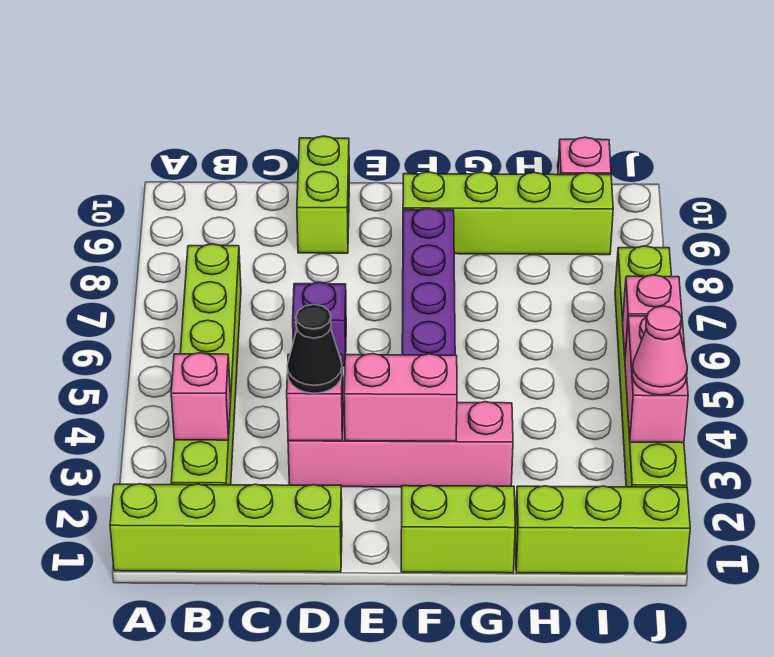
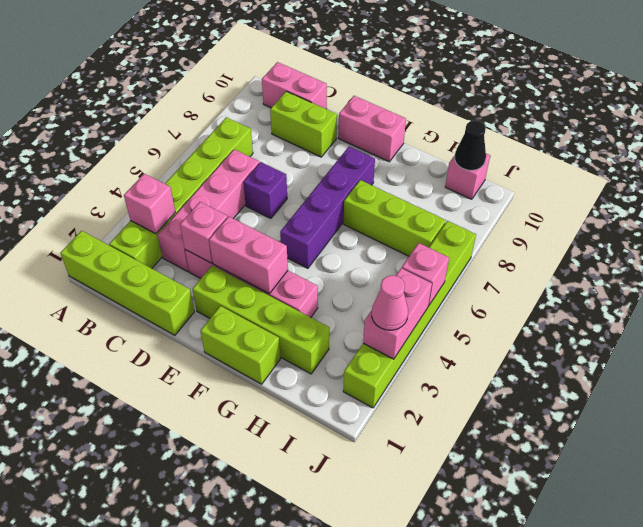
none -> pink brick B10:C10 level 1
none -> pink brick C3:C6 level 1
black cone D3 level 3 -> black cone I10 level 2
lime brick D9:D10 level 1 -> lime brick C9:D9 level 1
none -> pink brick E10:F10 level 1
lime brick F9:I9 level 1 -> lime brick E2:H2 level 1
lime brick H1:J1 level 1 -> lime brick G7:I7 level 1

